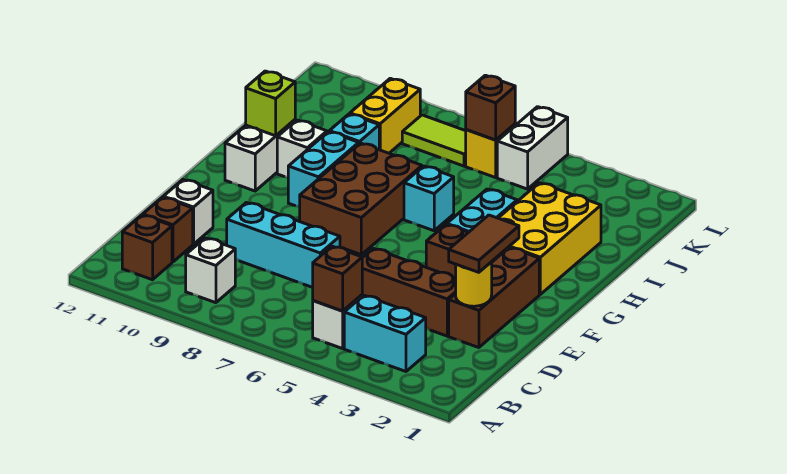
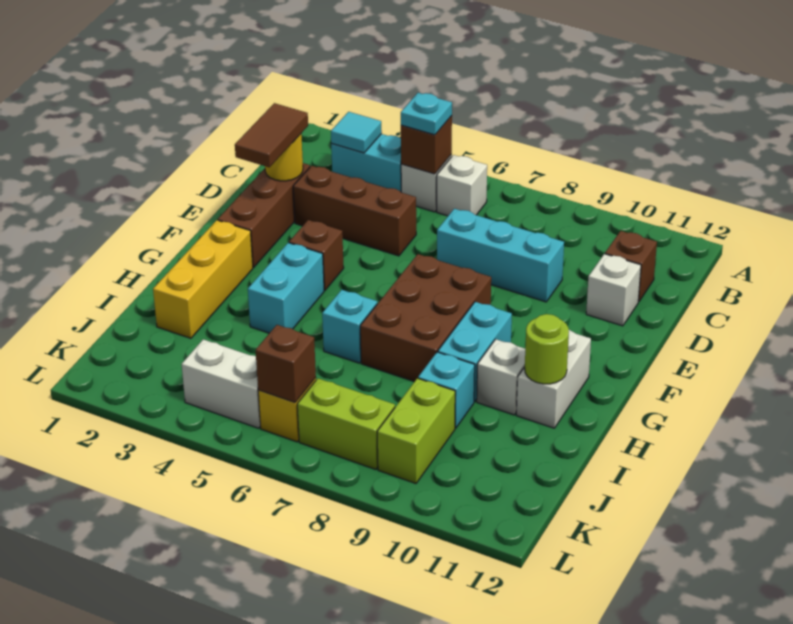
none -> cyan tile B3 level 2
none -> cyan plate B5 level 3
white brick B9 level 1 -> white brick B6 level 1
brown brick B11 level 1 -> none
yellow brick G2:I3 level 1 -> yellow brick G2:I2 level 1
lime brick H11 level 2 -> lime round brick H11 level 2
yellow brick J9:K9 level 1 -> lime brick J9:K9 level 1
white brick K5:L5 level 1 -> white brick K4:K5 level 1
lime tile K7:K8 level 1 -> lime brick K7:K8 level 1

